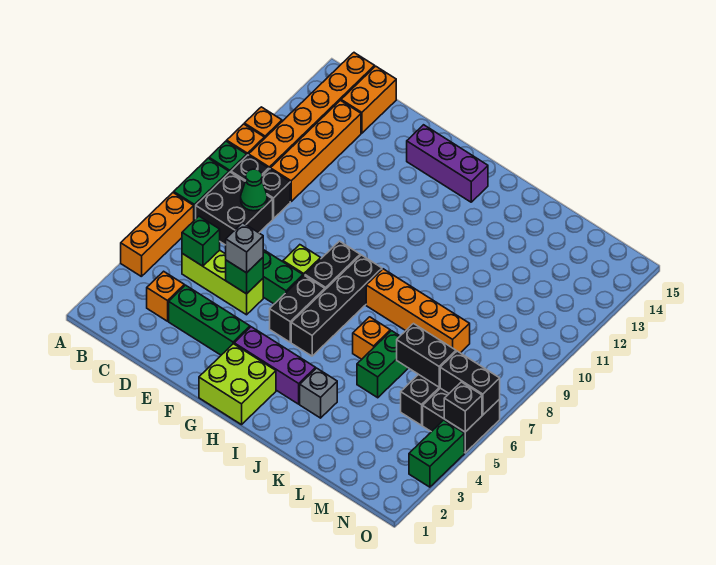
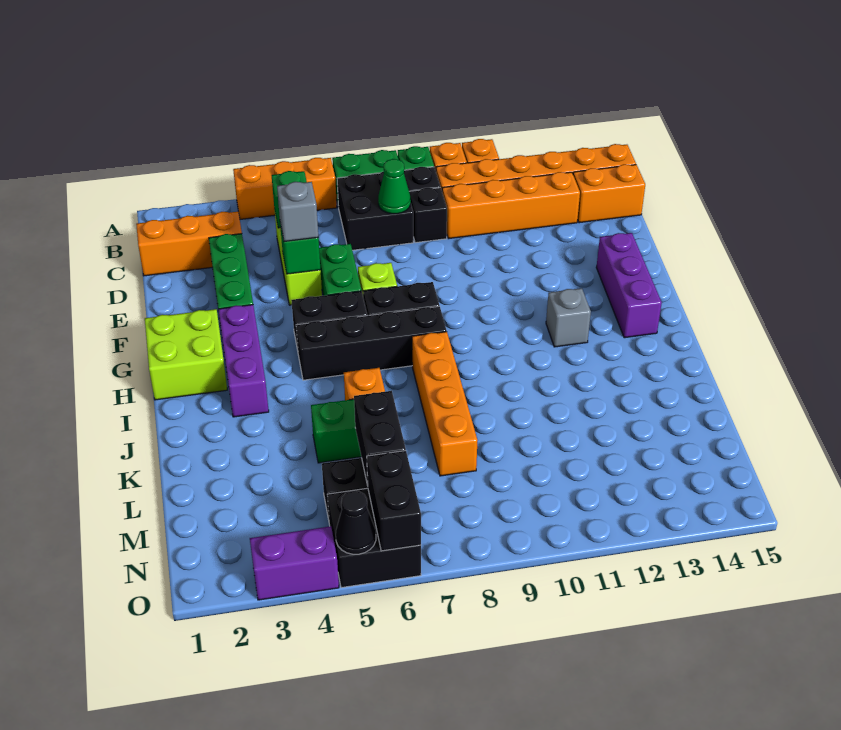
orange brick C3 level 1 -> orange brick C1:C3 level 1
grey brick J3 level 1 -> grey brick H12 level 1
green brick O3:O4 level 1 -> purple brick O3:O4 level 1
black brick O5 level 2 -> black cone O5 level 2

